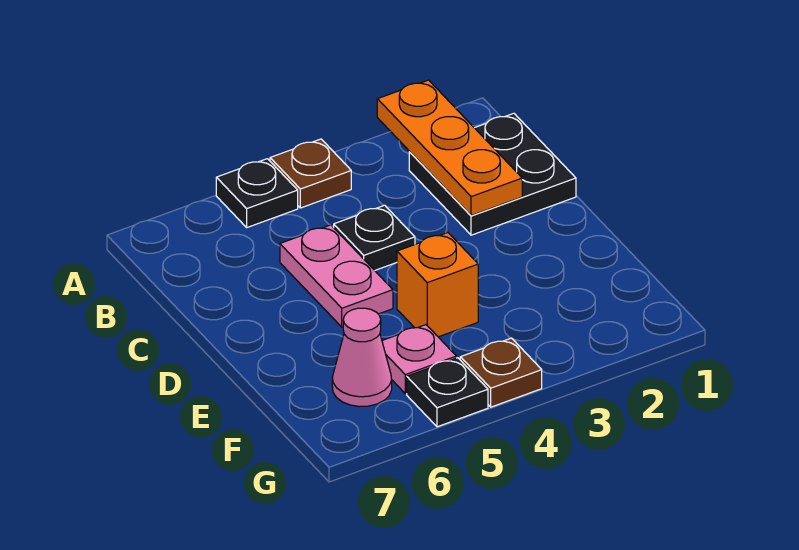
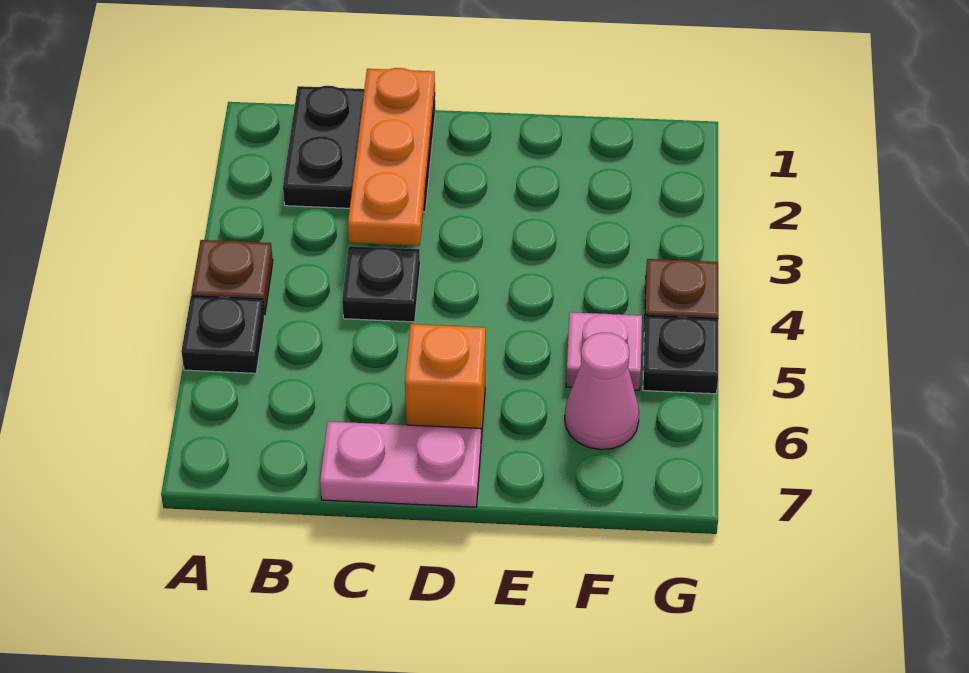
orange plate A2:C2 level 2 -> orange plate C1:C3 level 2
pink plate C5:D5 level 1 -> pink plate C7:D7 level 1
orange brick E4 level 1 -> orange brick D6 level 1

